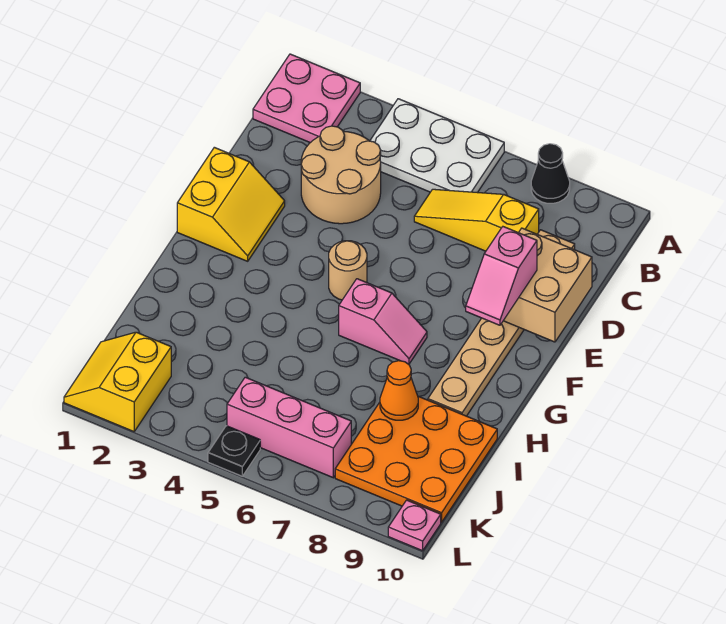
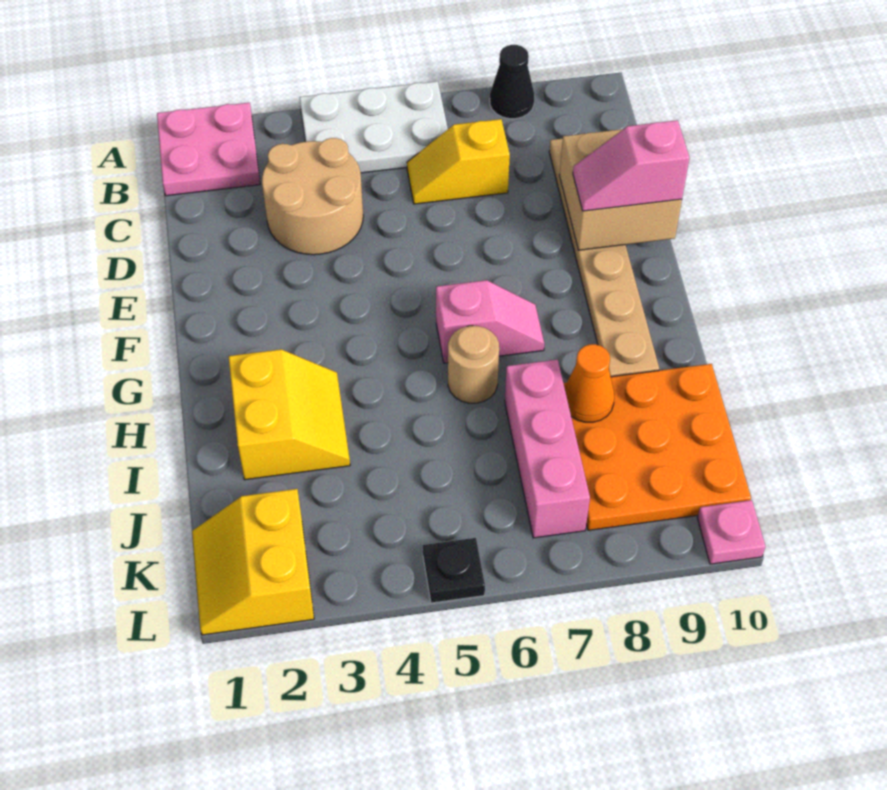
yellow slope C6:C8 level 1 top 8 -> yellow slope C6:C7 level 1 top 7
yellow slope E1:F2 level 1 top 1 -> yellow slope H2:I3 level 1 top 2
pink slope E9:F9 level 3 top E -> pink slope E9:E10 level 3 top 10
tan round brick F5 level 1 -> tan round brick H6 level 1
pink brick K5:K7 level 1 -> pink brick I7:K7 level 1

